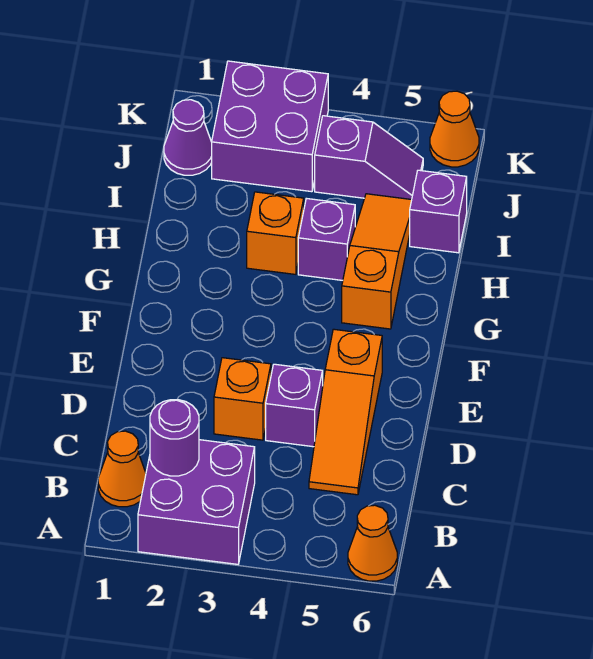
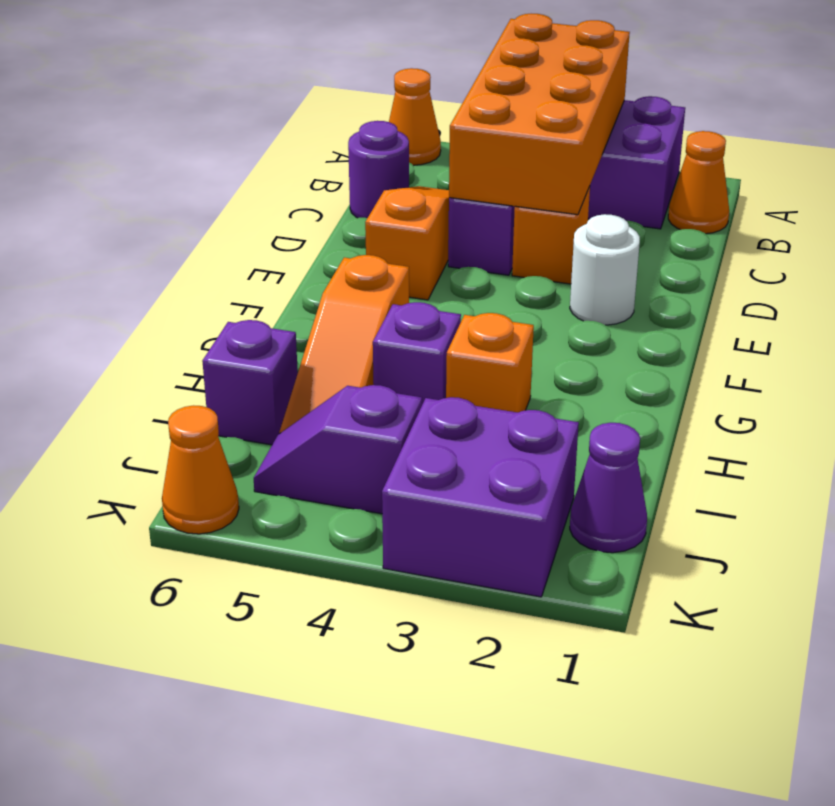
none -> orange brick A3:D4 level 2
purple round brick B2 level 2 -> purple round brick C6 level 1
none -> white round brick E2 level 1

